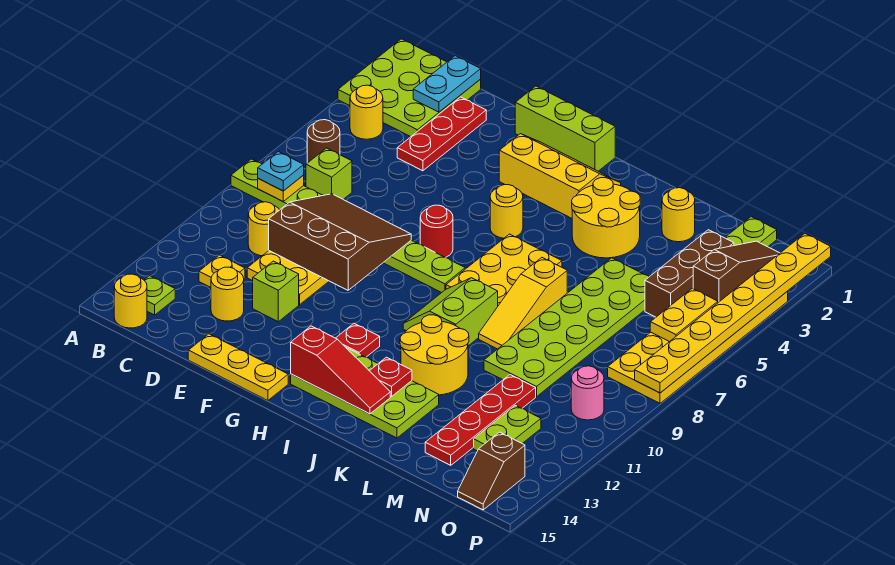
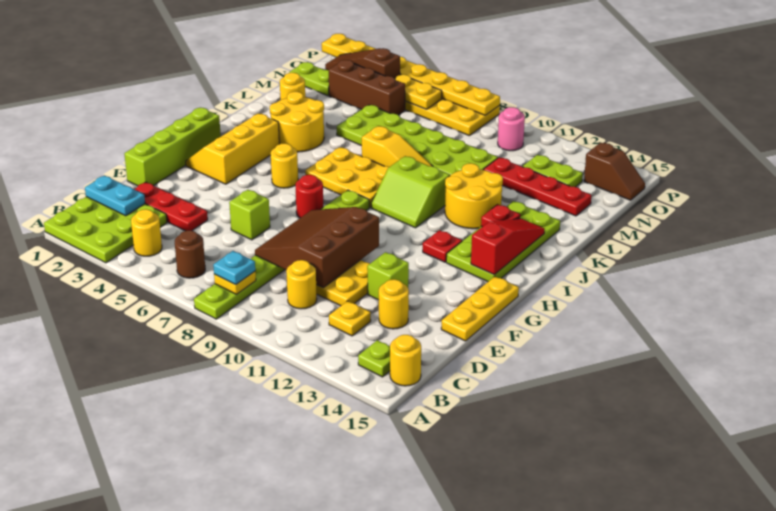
lime brick C7 level 1 -> lime brick E6 level 1
lime brick F1:H1 level 1 -> lime brick E1:H1 level 1

